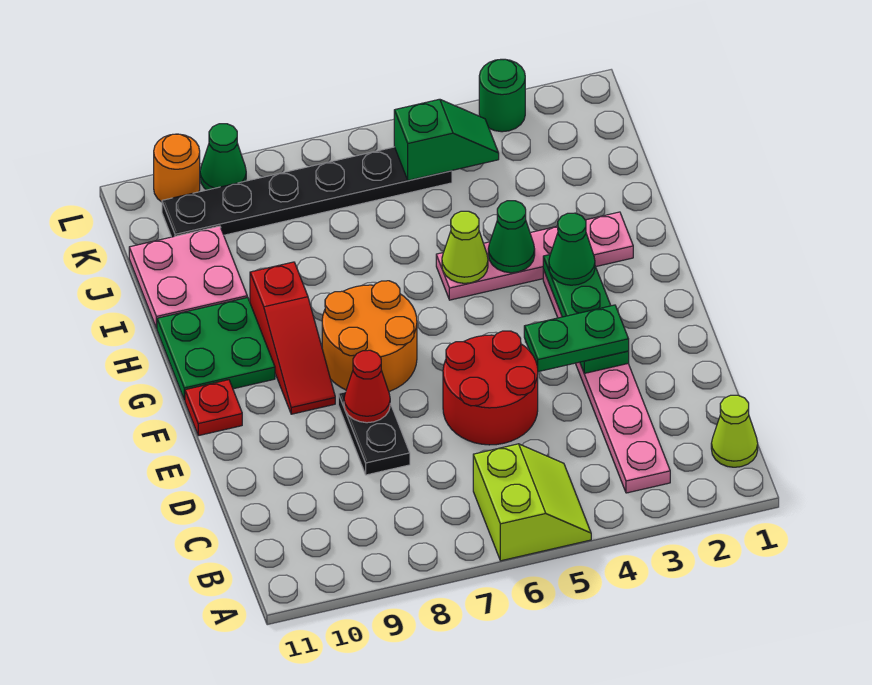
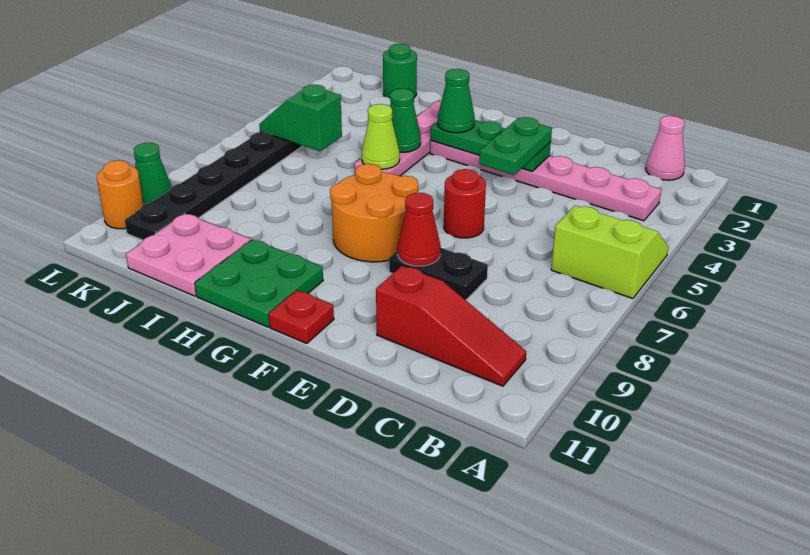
lime cone B1 level 1 -> pink cone B1 level 1
red round brick D5:E6 level 1 -> red round brick E6 level 1
red slope F9:H9 level 1 top H -> red slope B10:D10 level 1 top D
green slope K4:K5 level 2 top 5 -> green slope J5:K5 level 2 top J
green round brick L3 level 1 -> green round brick J1 level 1

